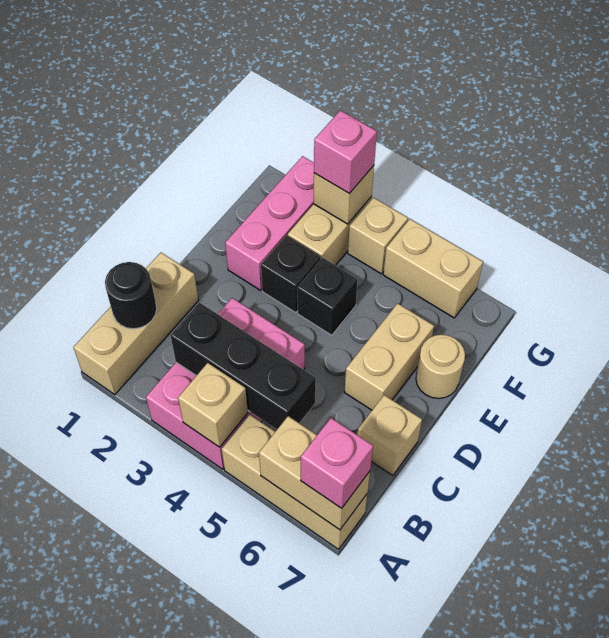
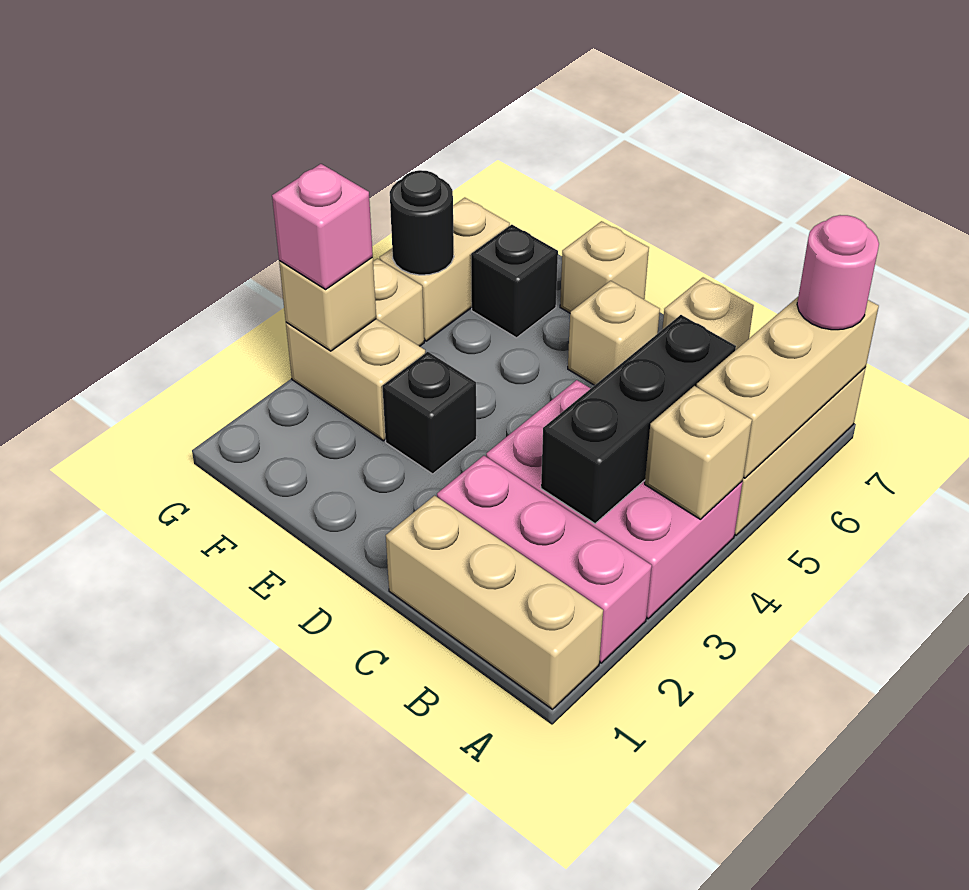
tan brick A6:A7 level 2 -> tan brick A5:A7 level 2
pink brick A7 level 3 -> pink round brick A7 level 3
black round brick B1 level 2 -> black round brick G5 level 2
tan brick D6:E6 level 1 -> tan brick D6 level 1
pink brick E2:G2 level 1 -> pink brick A2:C2 level 1
black brick E4 level 1 -> black brick F6 level 1
tan round brick E7 level 1 -> tan brick E7 level 1

